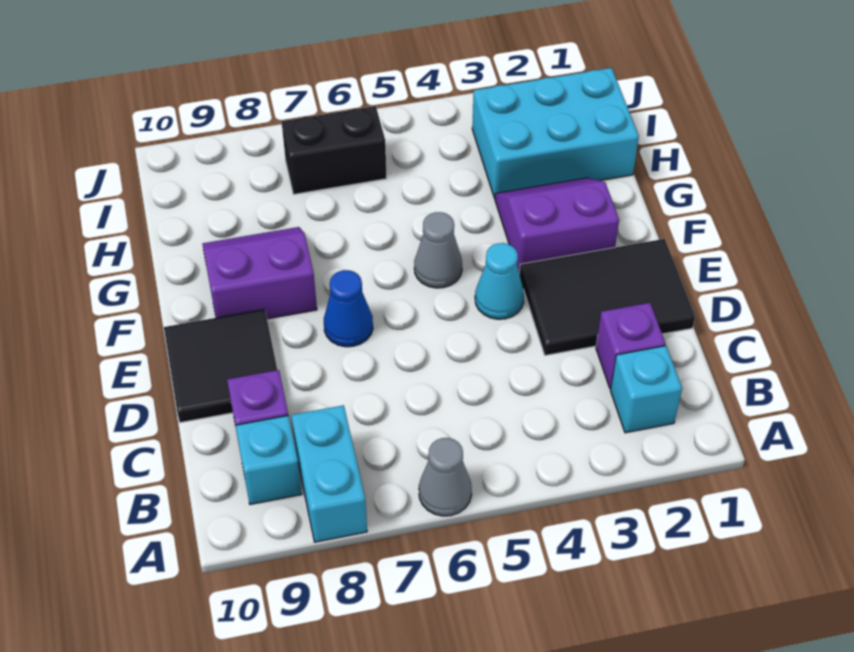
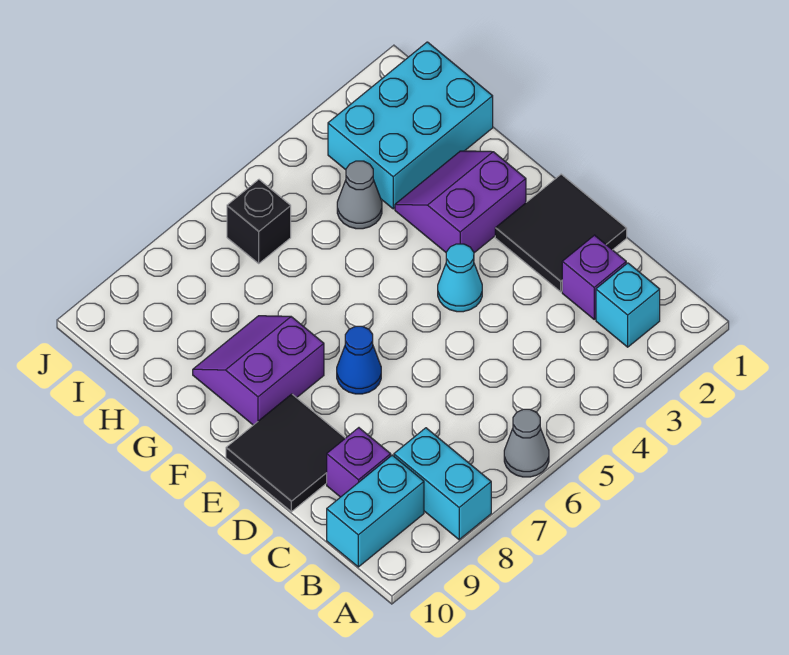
cyan brick B9 level 1 -> cyan brick B9:B10 level 1
black tile D1:E3 level 1 -> black tile D1:E2 level 1
grey cone F5 level 1 -> grey cone H4 level 1
black brick I6:I7 level 1 -> black brick I6 level 1

